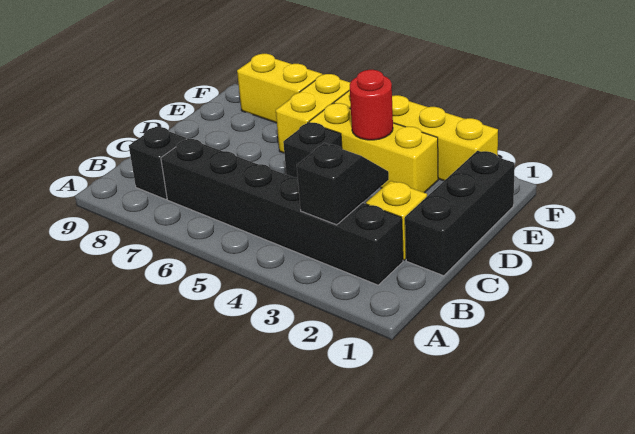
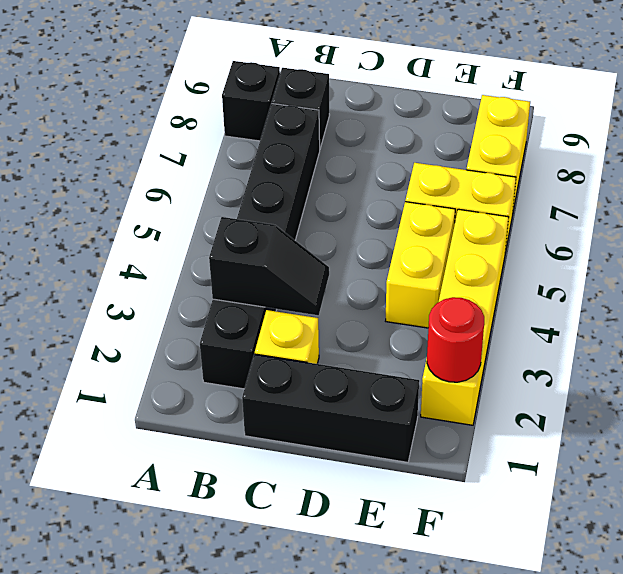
black brick D5 level 1 -> black brick A8 level 1
yellow brick E3:E5 level 1 -> yellow brick E4:E5 level 1
red round brick E4 level 2 -> red round brick F2 level 2

